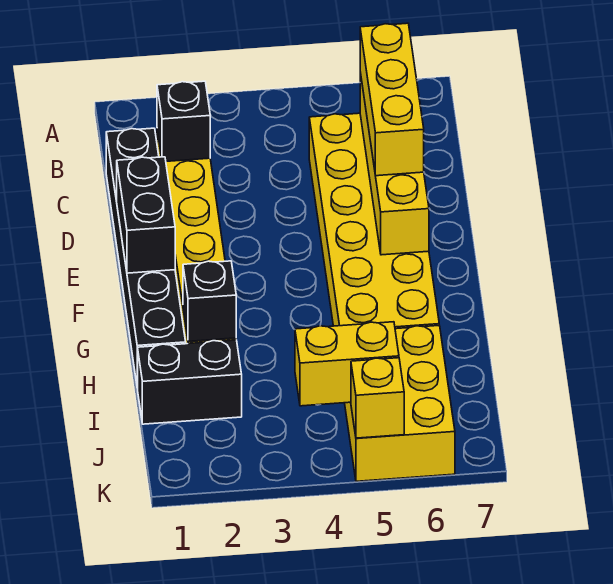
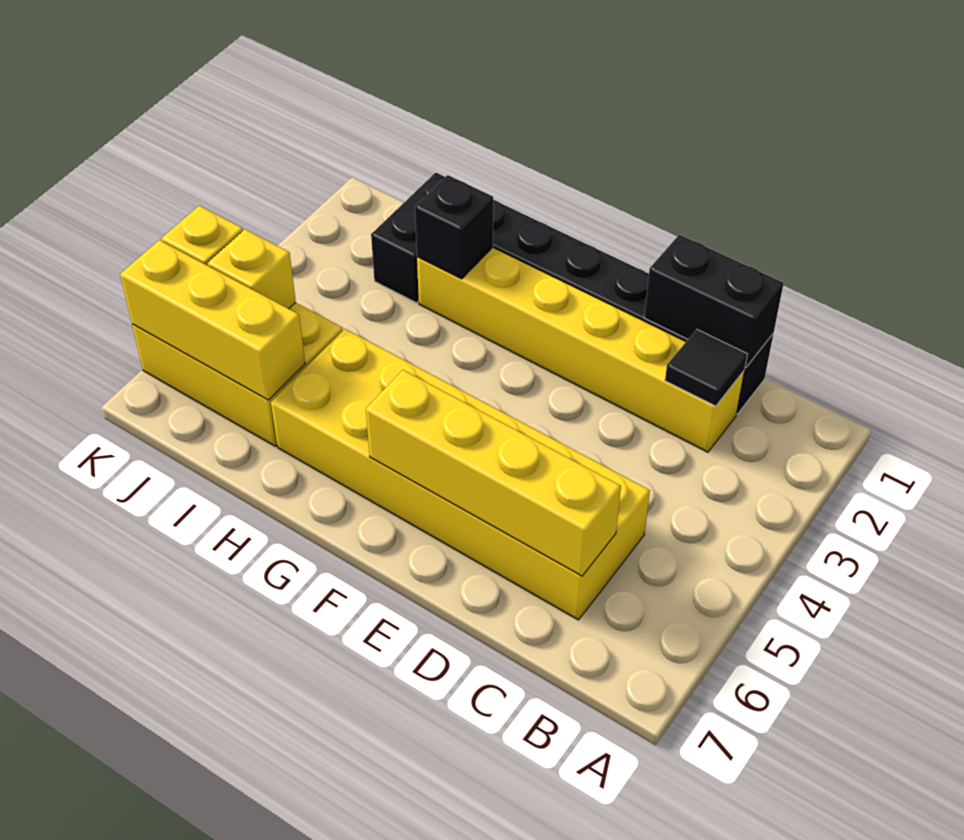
black brick C2 level 2 -> black tile C2 level 2
yellow brick C6:E6 level 3 -> yellow brick I6:K6 level 2
black brick E1:F1 level 2 -> black brick C1:D1 level 2
yellow brick J4:J5 level 2 -> yellow brick J5 level 2

